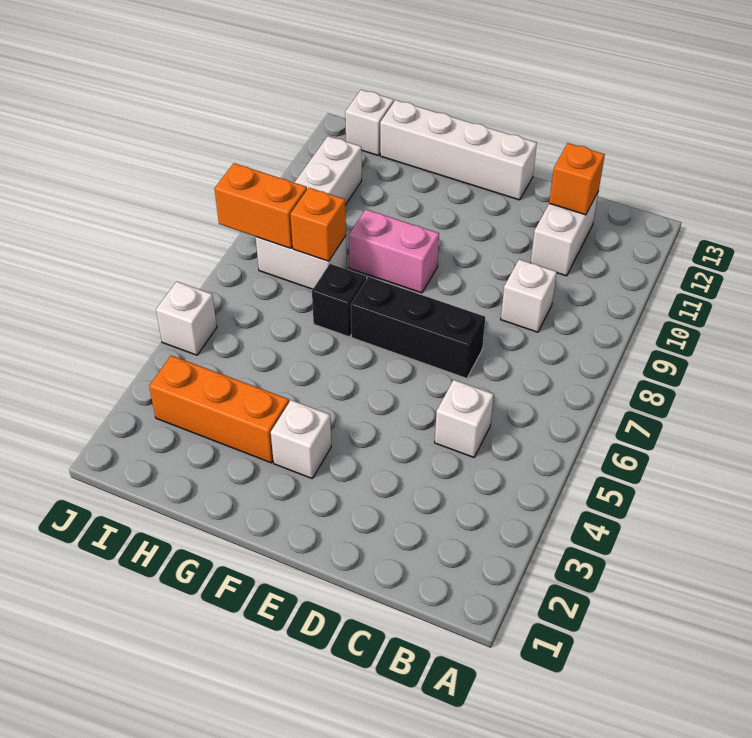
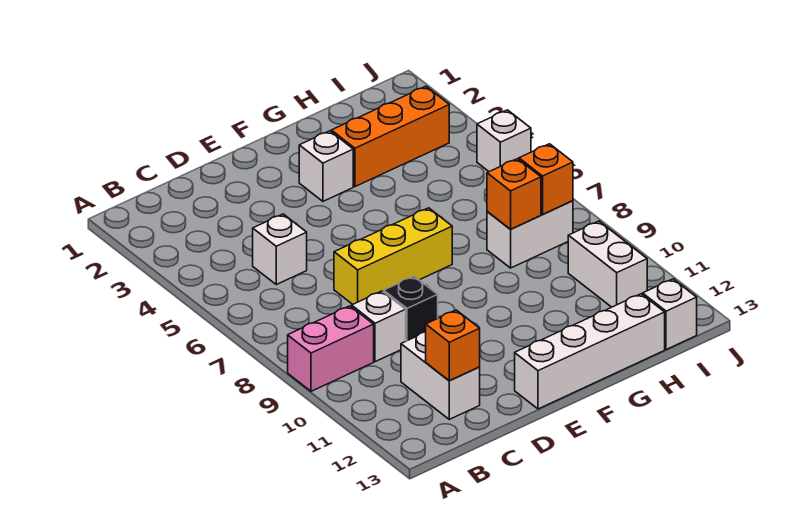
black brick D7:F7 level 1 -> yellow brick D7:F7 level 1
pink brick F9:G9 level 1 -> pink brick A9:B9 level 1
black brick G7 level 1 -> black brick D9 level 1
orange brick I8:J8 level 2 -> orange brick I8 level 2

